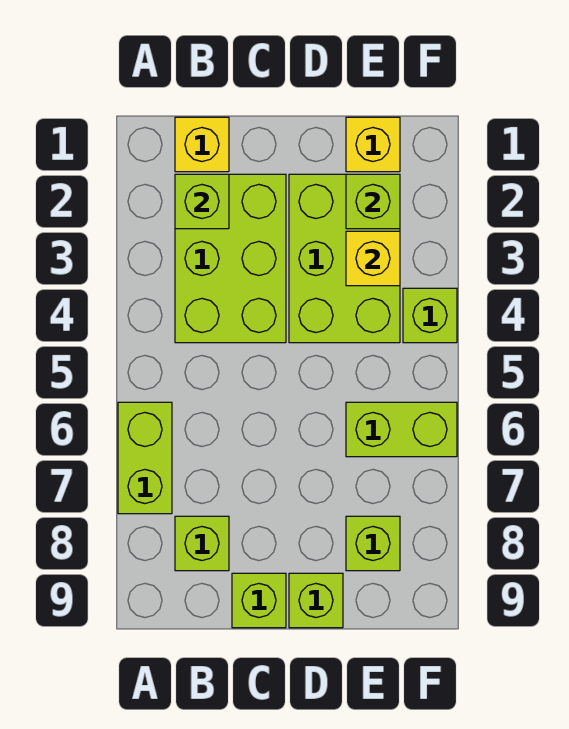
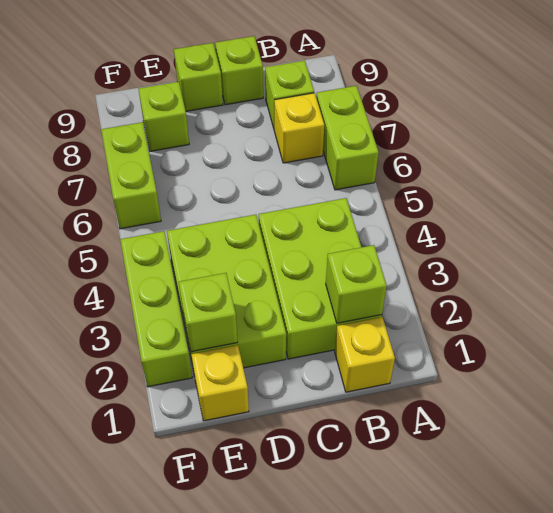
yellow brick E3 level 2 -> yellow brick B7 level 1
lime brick E6:F6 level 1 -> lime brick F6:F7 level 1
lime brick F4 level 1 -> lime brick F2:F4 level 1

